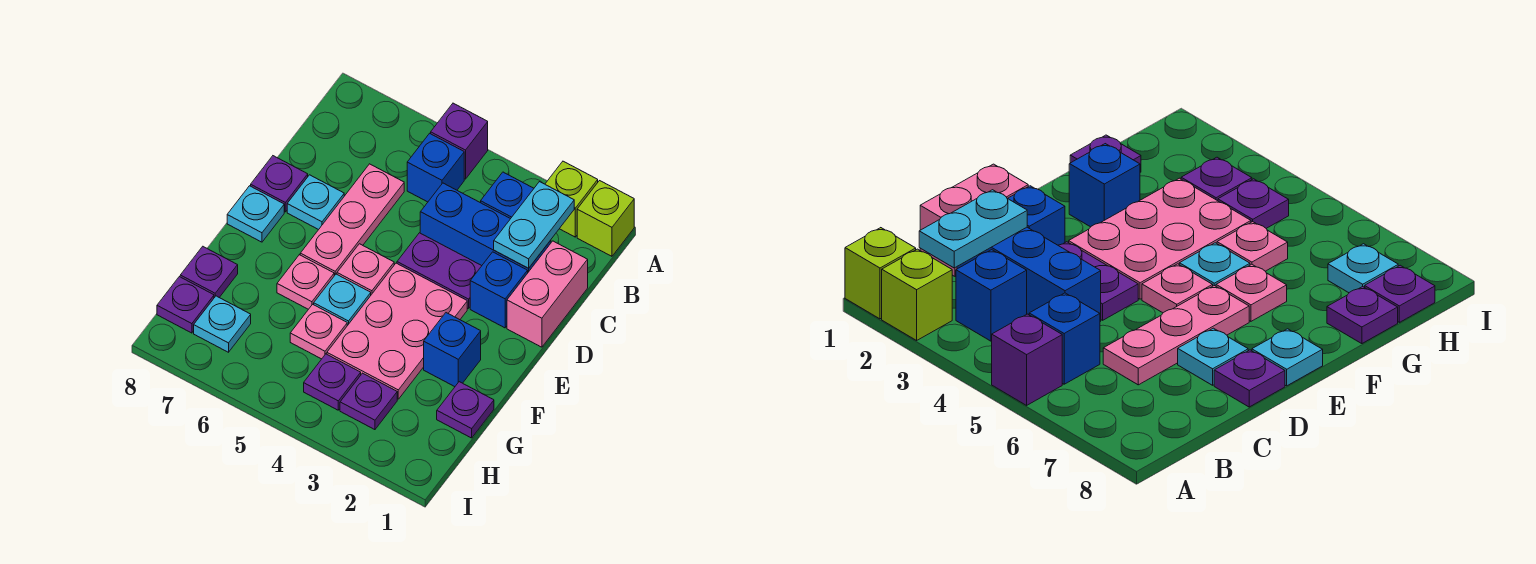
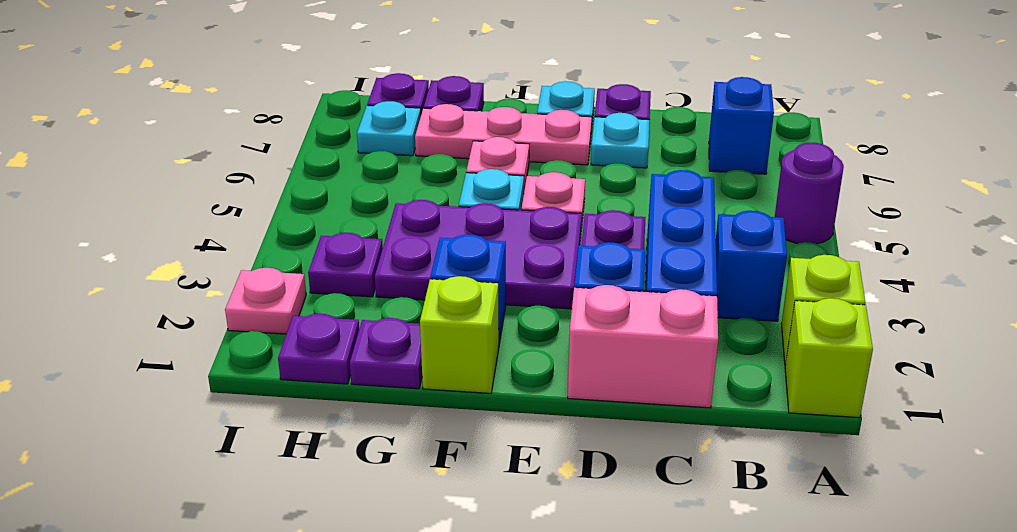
purple brick A5 level 1 -> purple round brick A5 level 1
cyan plate B2:C2 level 2 -> none
blue brick B5 level 1 -> blue brick B7 level 1
pink plate C6:E6 level 1 -> pink plate E7:G7 level 1
pink plate E3:G4 level 1 -> purple plate E3:G4 level 1
none -> lime brick F1 level 1
pink plate G5 level 1 -> pink plate I2 level 1
purple plate H4 level 1 -> purple plate H1 level 1

